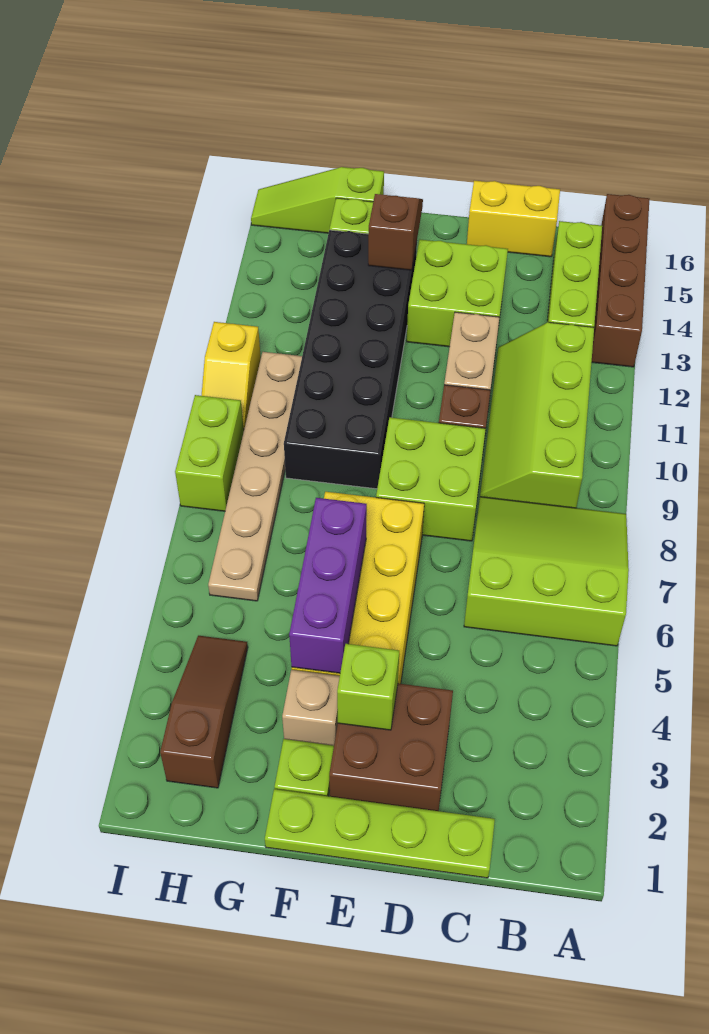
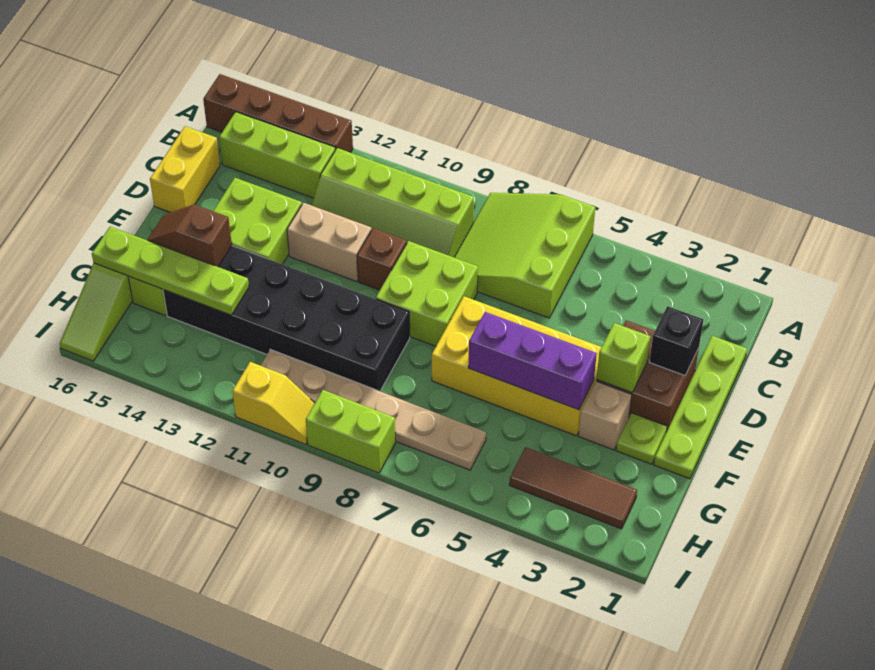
none -> black brick D2 level 2
none -> lime plate G13:G16 level 2
brown slope H2:H4 level 1 top 2 -> brown tile H2:H4 level 1

